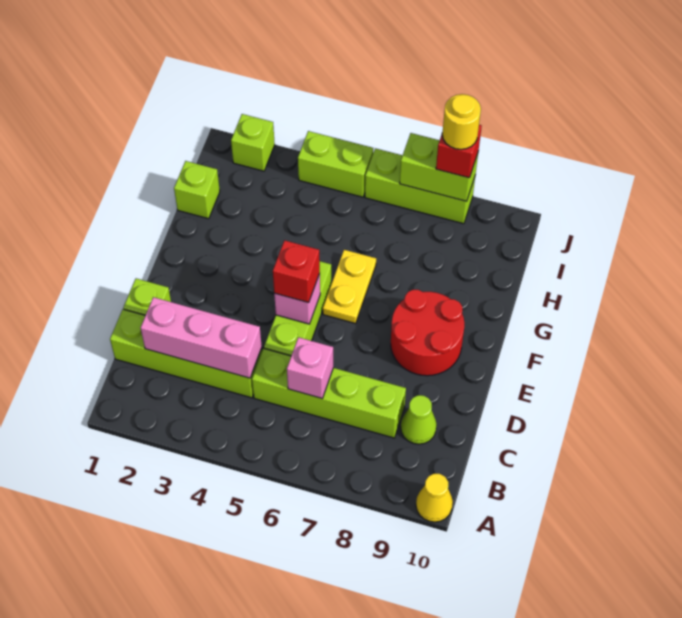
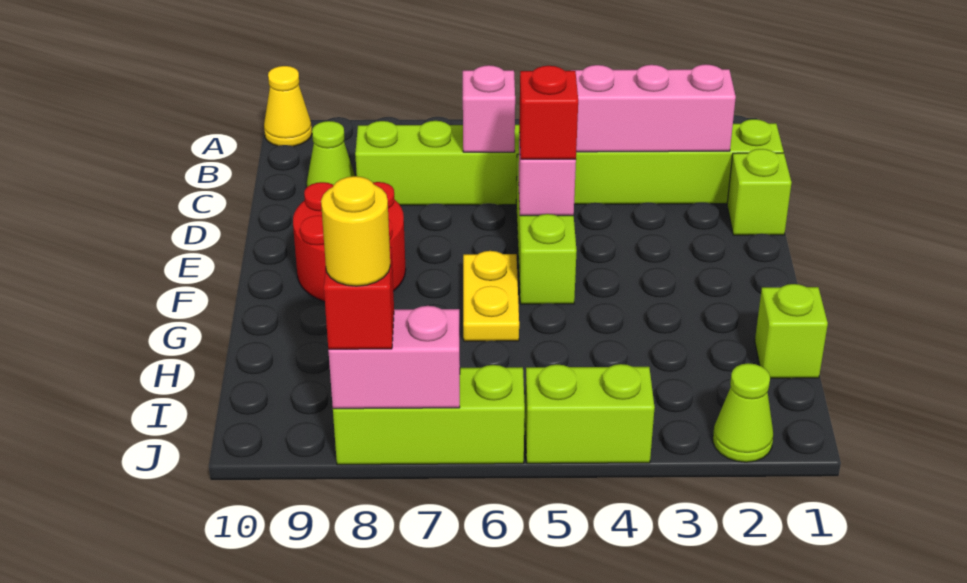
lime brick J2 level 1 -> lime cone J2 level 1
lime brick J7:J8 level 2 -> pink brick J7:J8 level 2

